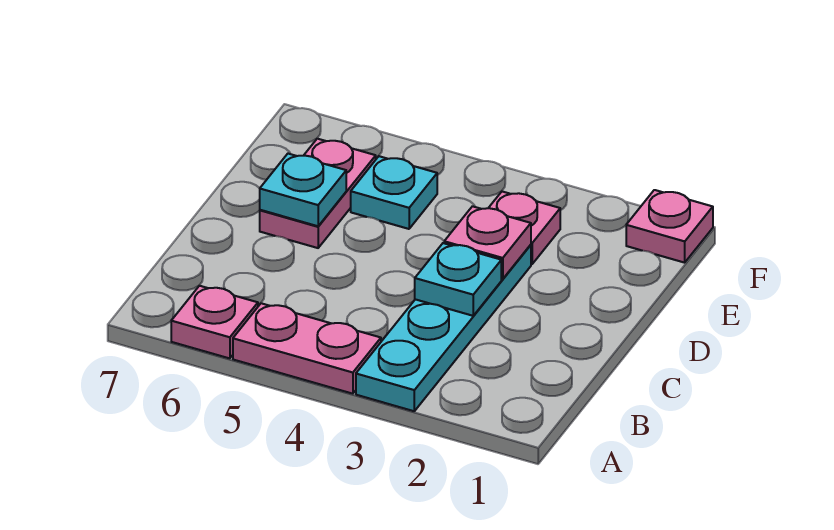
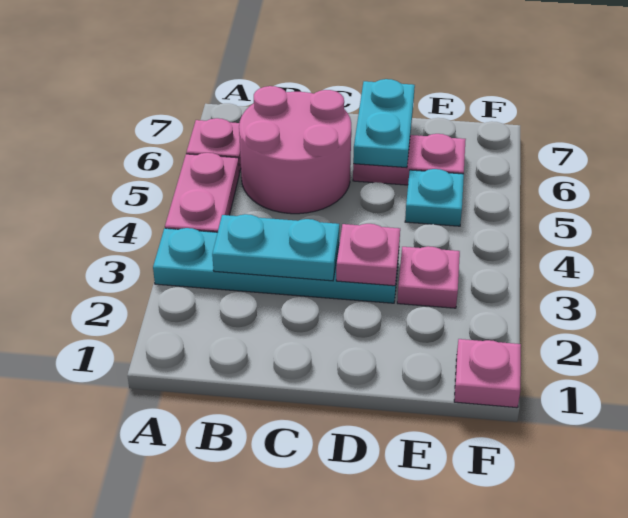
none -> pink round brick B5:C6 level 1
cyan plate C3 level 2 -> cyan plate B3:C3 level 2
cyan plate D6 level 2 -> cyan plate D6:D7 level 2

